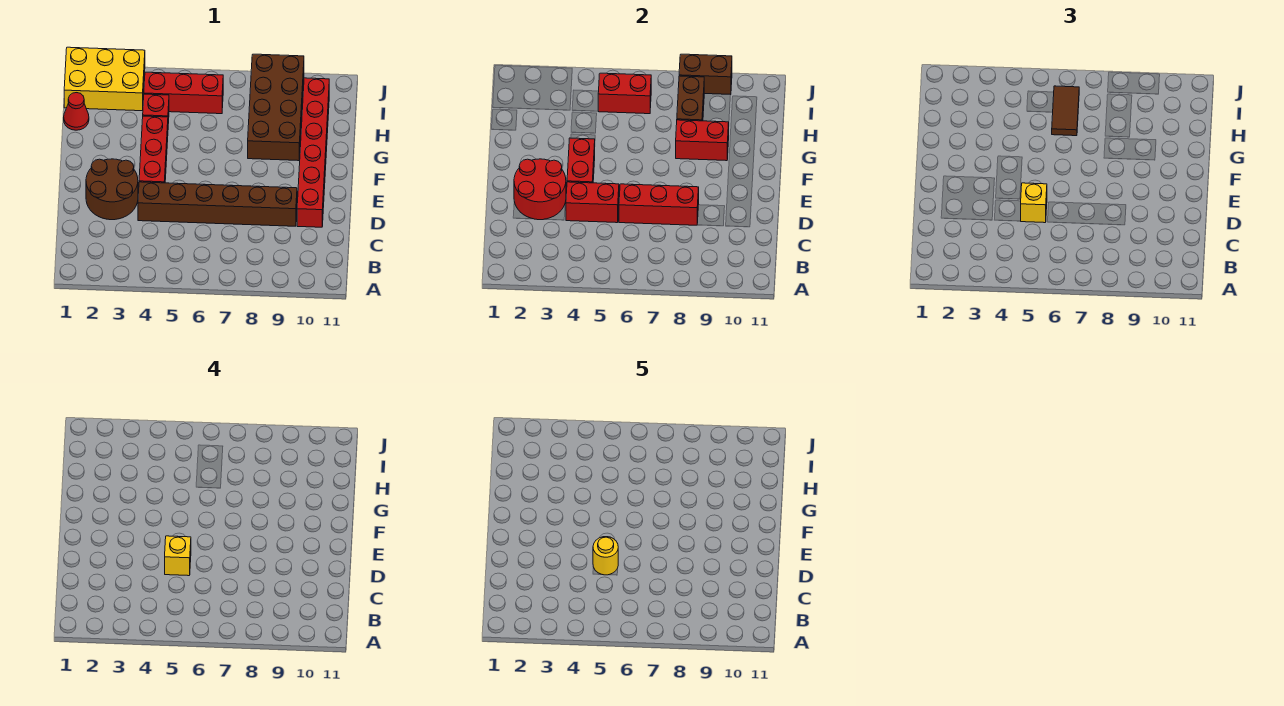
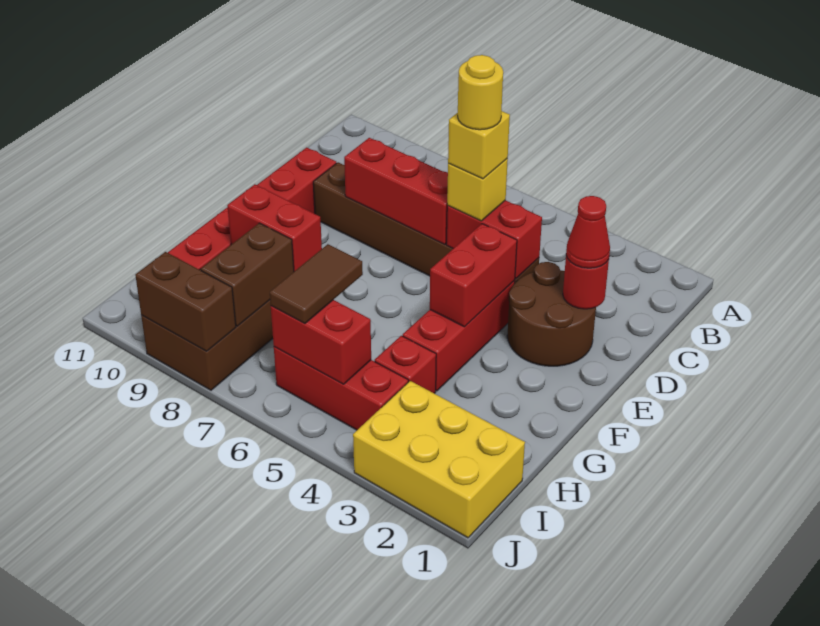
red round brick D2:E3 level 2 -> red round brick D2 level 2
red cone H1 level 1 -> red cone D2 level 3

